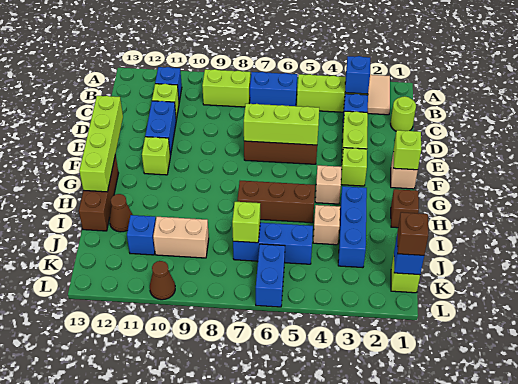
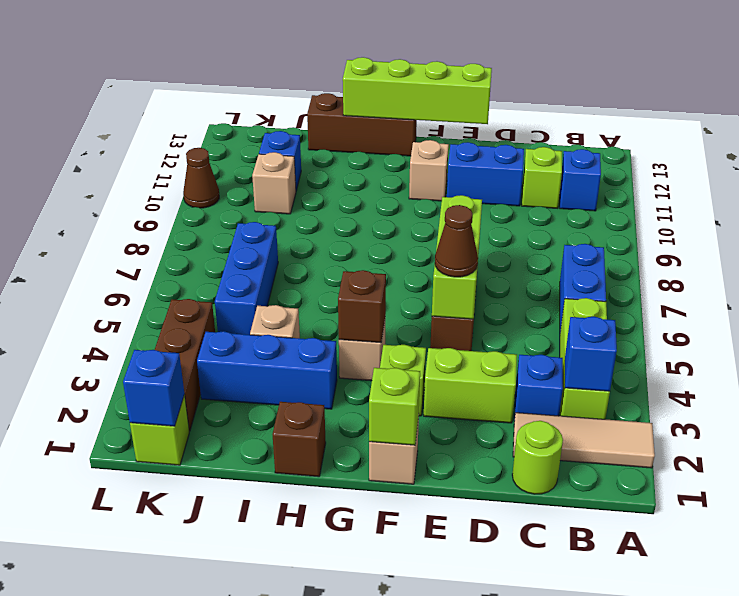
tan tile A2:B2 level 1 -> tan tile A2:C2 level 1
lime brick B8:B9 level 1 -> none
lime brick F11 level 1 -> tan brick F11 level 1
brown brick H5:H7 level 1 -> brown brick K2:K4 level 1
brown cone I12 level 1 -> brown cone E5 level 3
lime brick J7 level 2 -> none
tan brick J9:J10 level 1 -> tan brick J10 level 1
brown brick K1 level 3 -> brown brick G4 level 2
blue brick K6:L6 level 1 -> none

